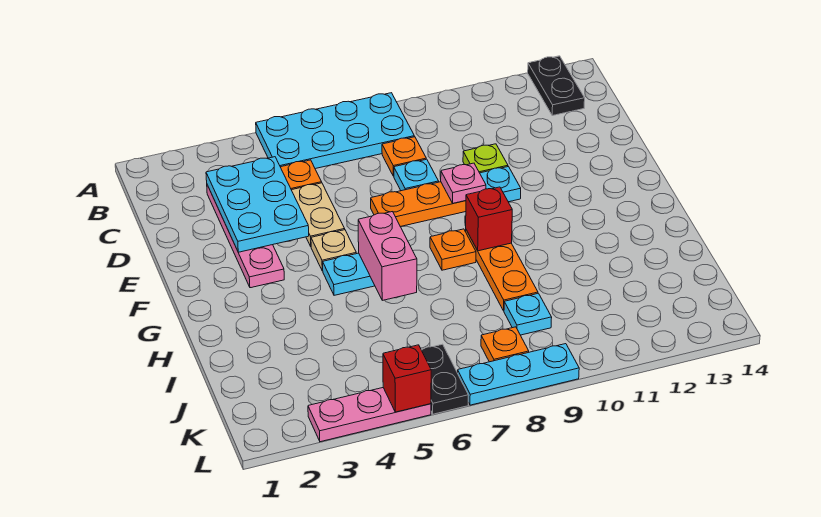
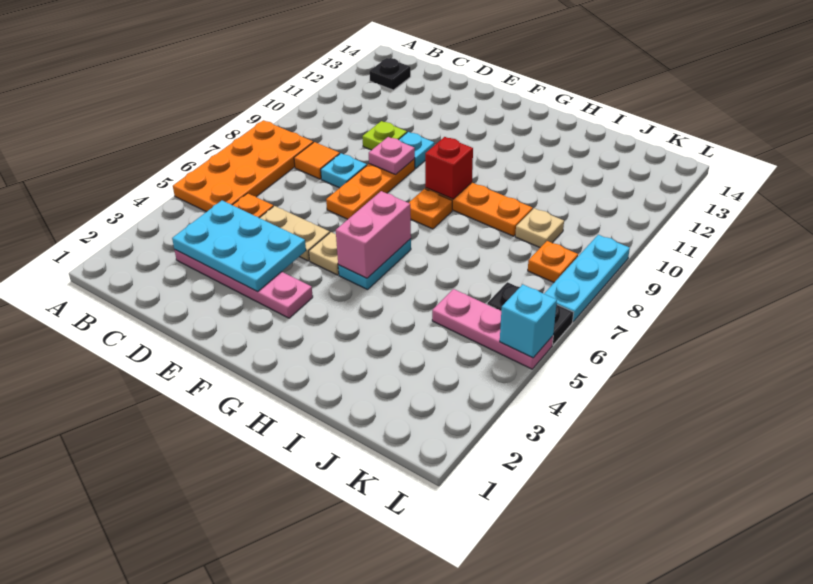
cyan plate A5:B8 level 1 -> orange plate A5:B8 level 1
black plate A13:B13 level 1 -> black plate B13 level 1
orange plate C8 level 1 -> orange tile C8 level 1
pink brick G6:H6 level 2 -> pink brick G5:G6 level 2
cyan plate J9 level 1 -> tan plate J9 level 1
pink plate L3:L5 level 1 -> pink plate J5:L5 level 1
red brick L5 level 2 -> cyan brick L5 level 2

